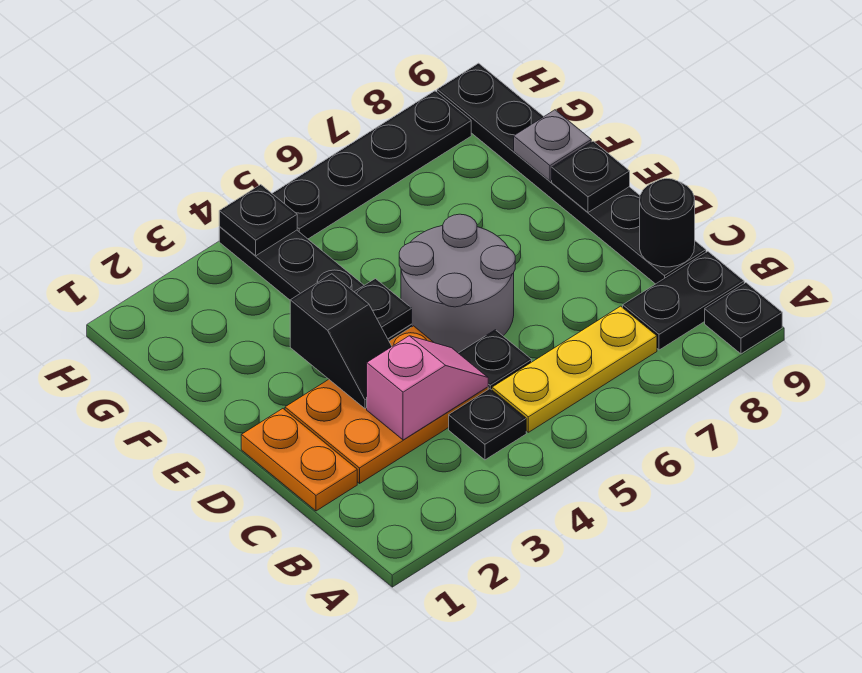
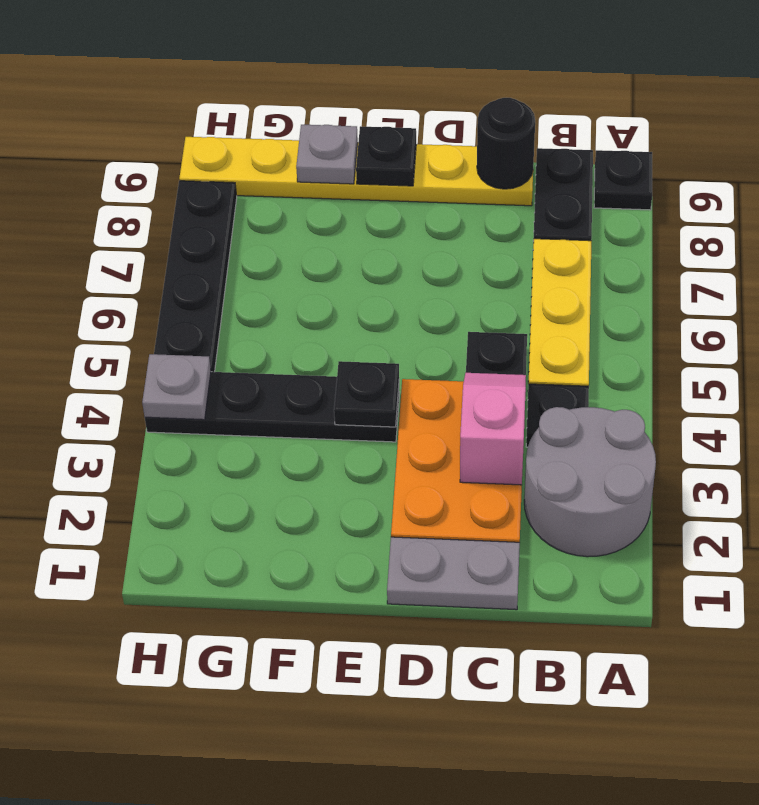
orange plate C1:D1 level 1 -> grey plate C1:D1 level 1
black plate C9:H9 level 1 -> yellow plate C9:H9 level 1
black slope D3:E3 level 2 top E -> none
grey round brick D5:E6 level 1 -> grey round brick A2:B3 level 1
black plate H4 level 2 -> grey plate H4 level 2

